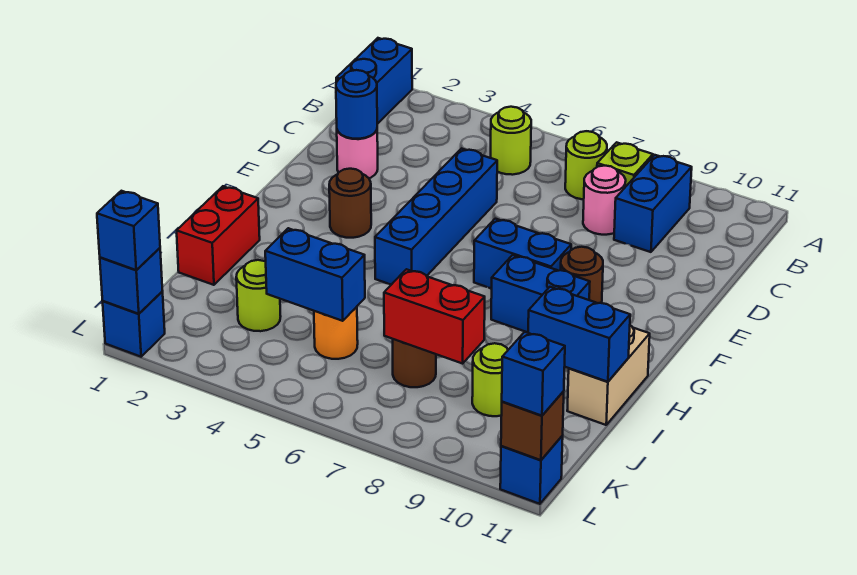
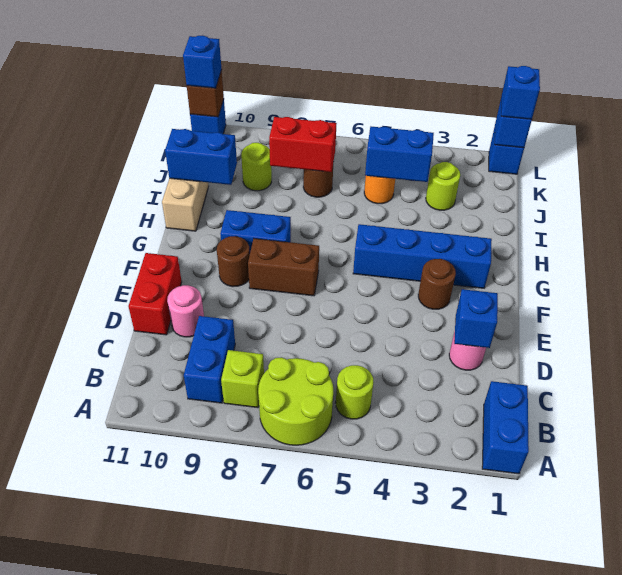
lime round brick B7 level 1 -> lime round brick A6:B7 level 1
pink round brick C8 level 1 -> pink round brick D10 level 1
blue round brick D2 level 2 -> blue brick D2 level 2
blue brick D5:G5 level 1 -> blue brick G2:G5 level 1
blue brick F7:F8 level 1 -> brown brick F7:F8 level 1
red brick H1:I1 level 1 -> red brick D11:E11 level 1

